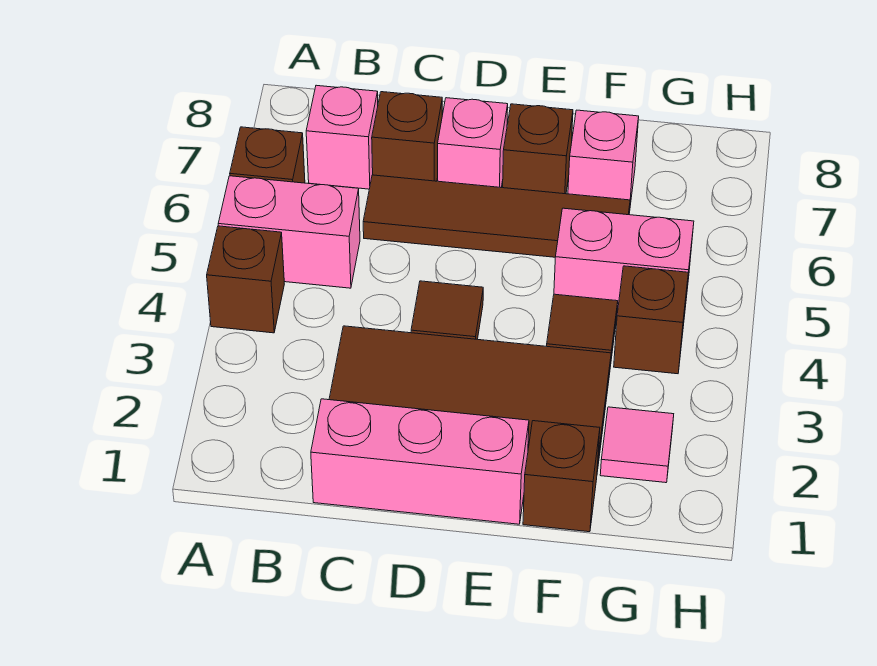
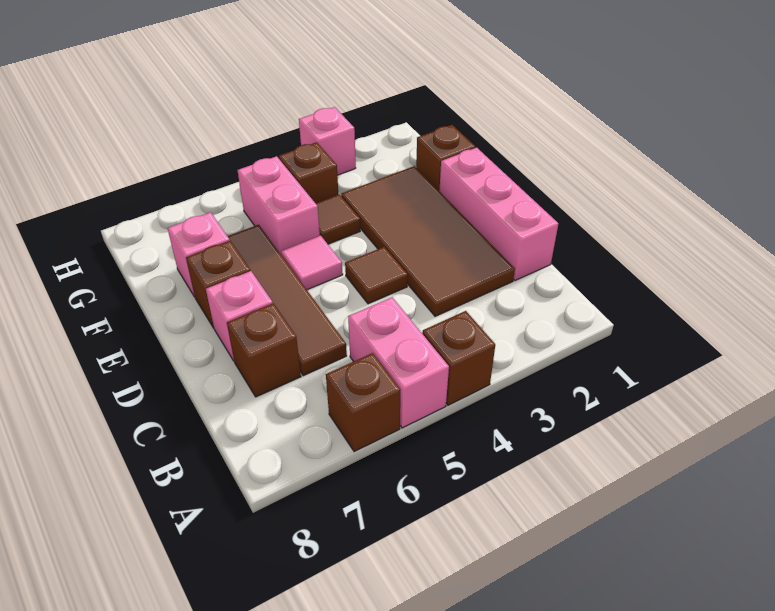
pink brick B7 level 1 -> pink brick H3 level 1
pink tile G2 level 1 -> pink tile E5 level 1

